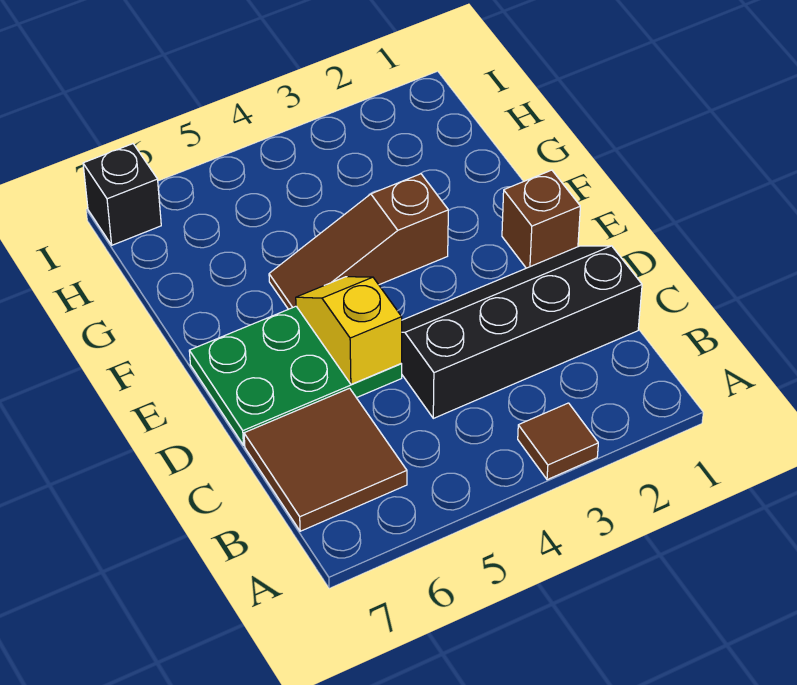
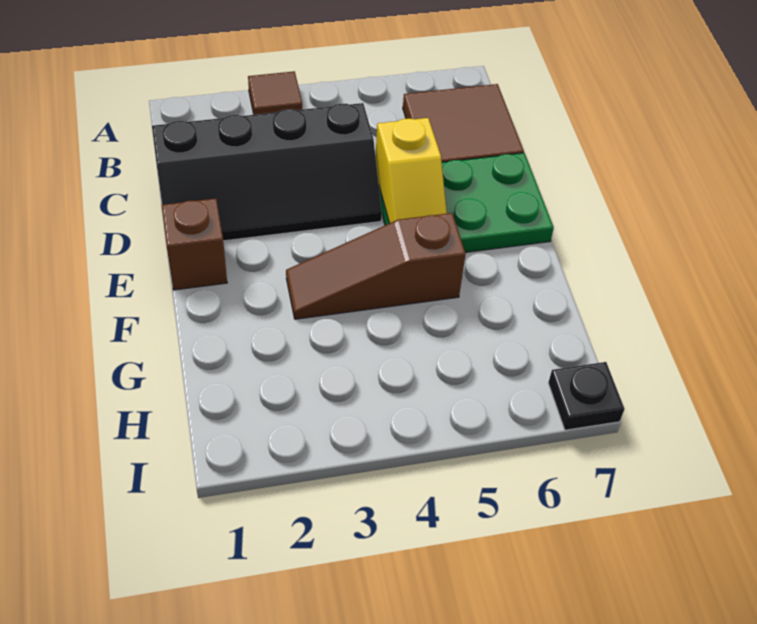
brown slope F3:F5 level 1 top 3 -> brown slope F3:F5 level 1 top 5
black brick I7 level 1 -> black plate I7 level 1

